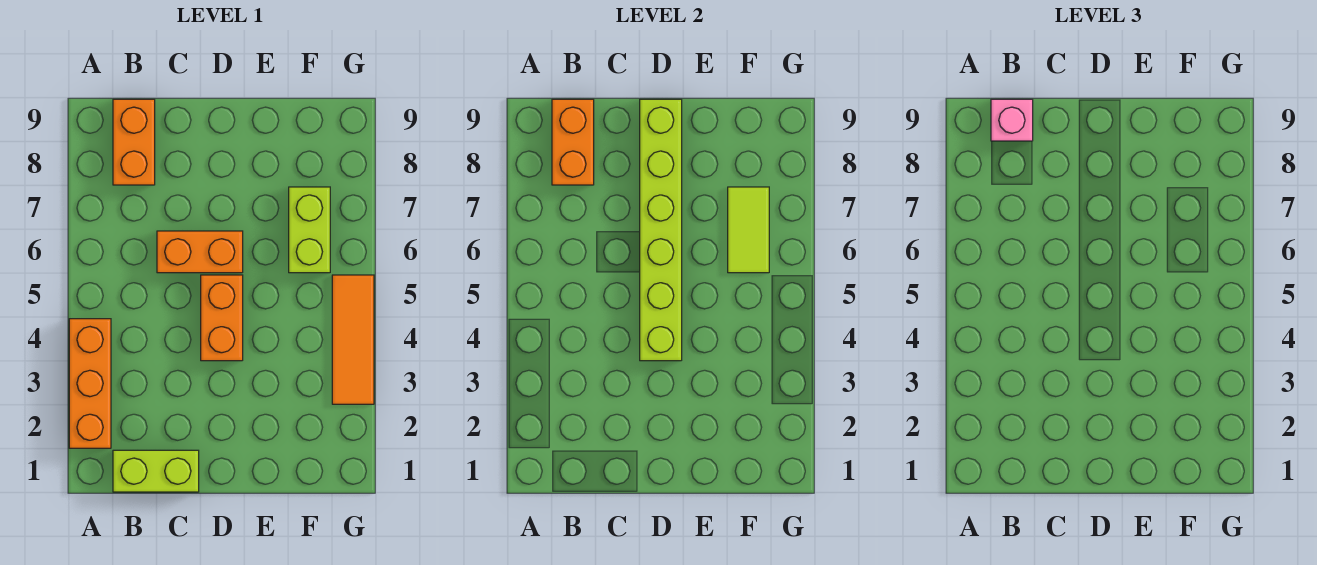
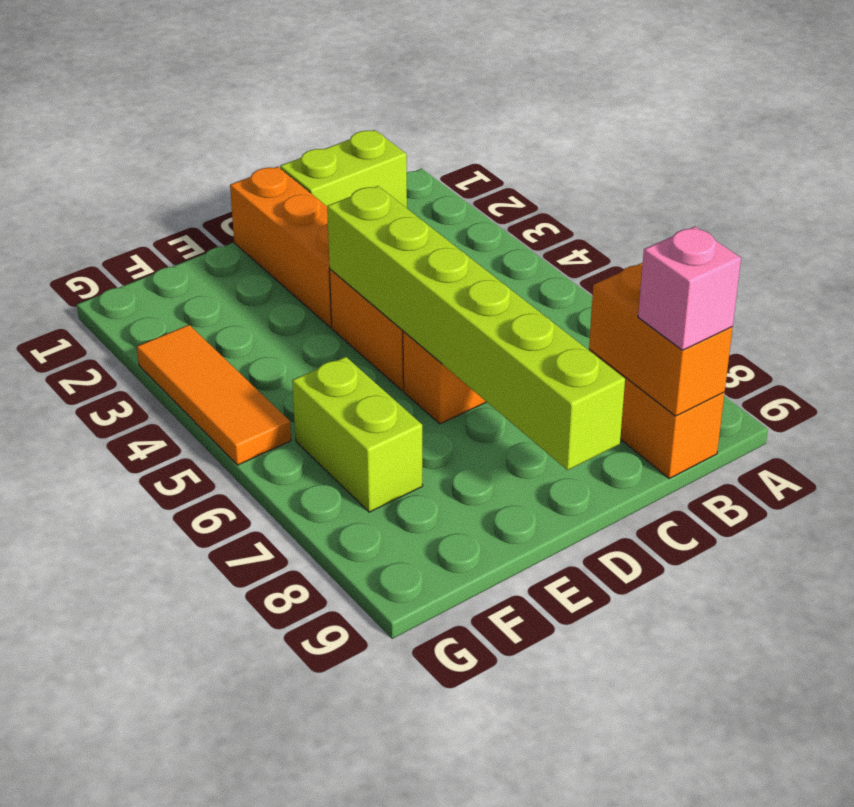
orange brick A2:A4 level 1 -> orange brick D1:D3 level 1
lime tile F6:F7 level 2 -> none

